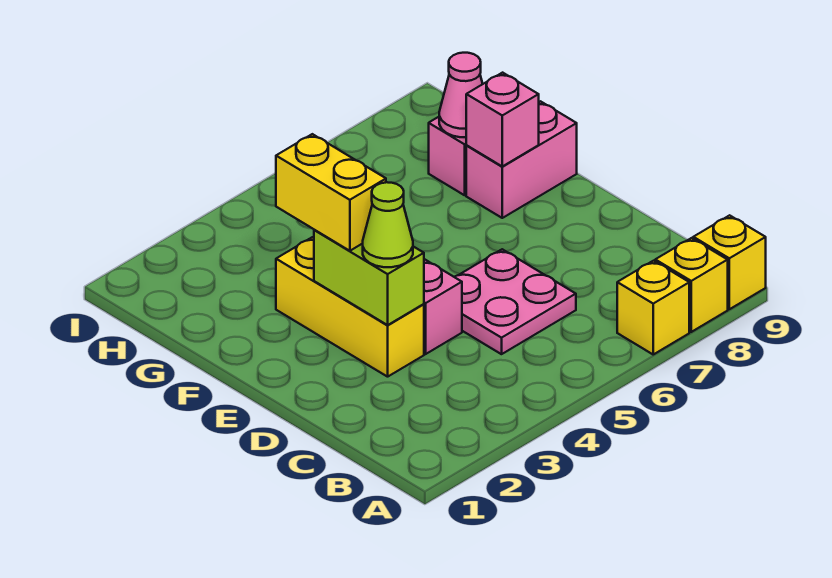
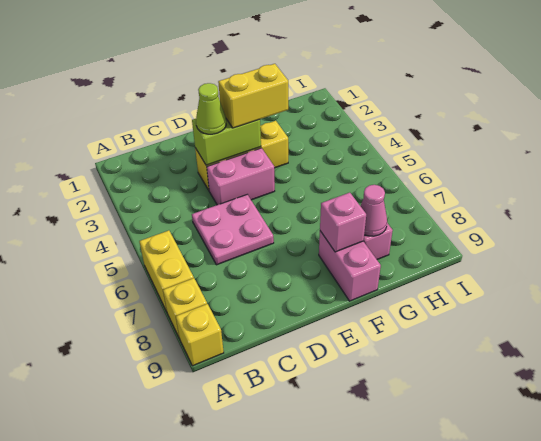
yellow brick A7 level 1 -> yellow brick A6:A7 level 1

